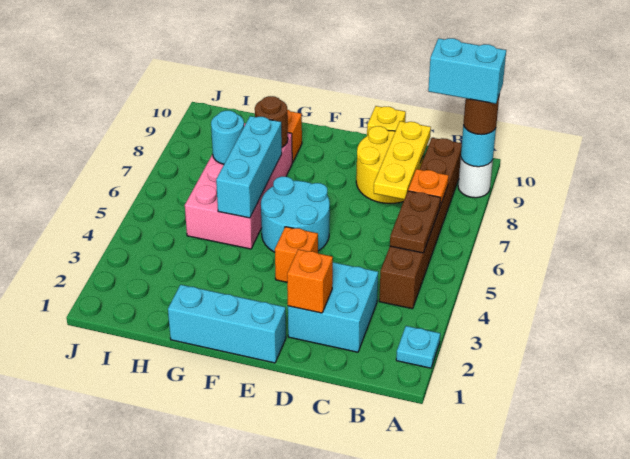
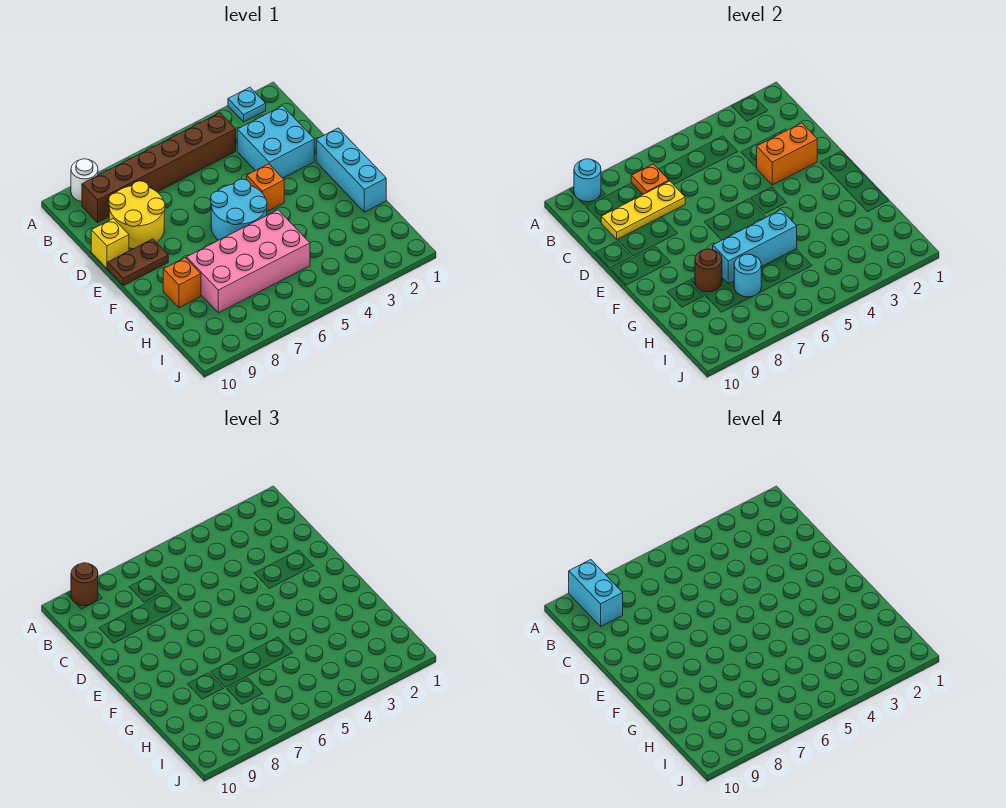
brown plate B5:B6 level 2 -> brown plate E9:E10 level 1
orange brick D2 level 2 -> orange brick D2:D3 level 2

